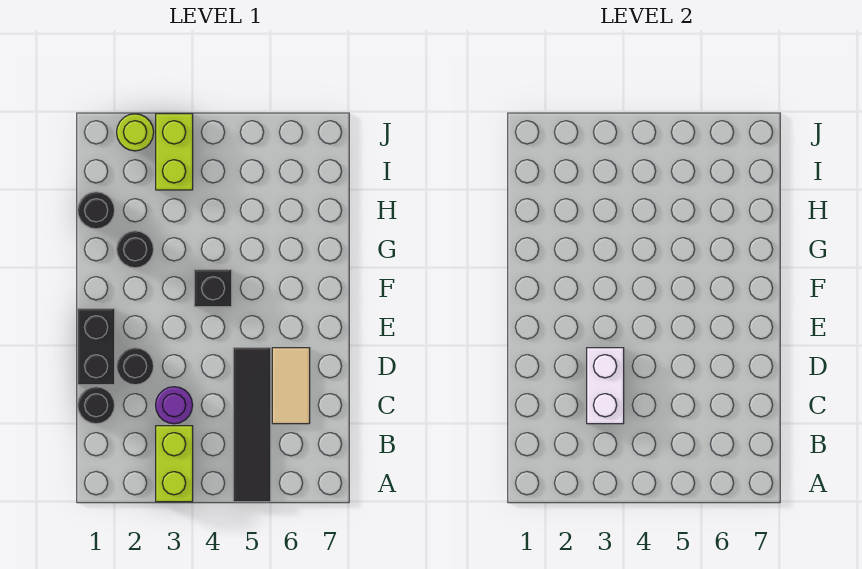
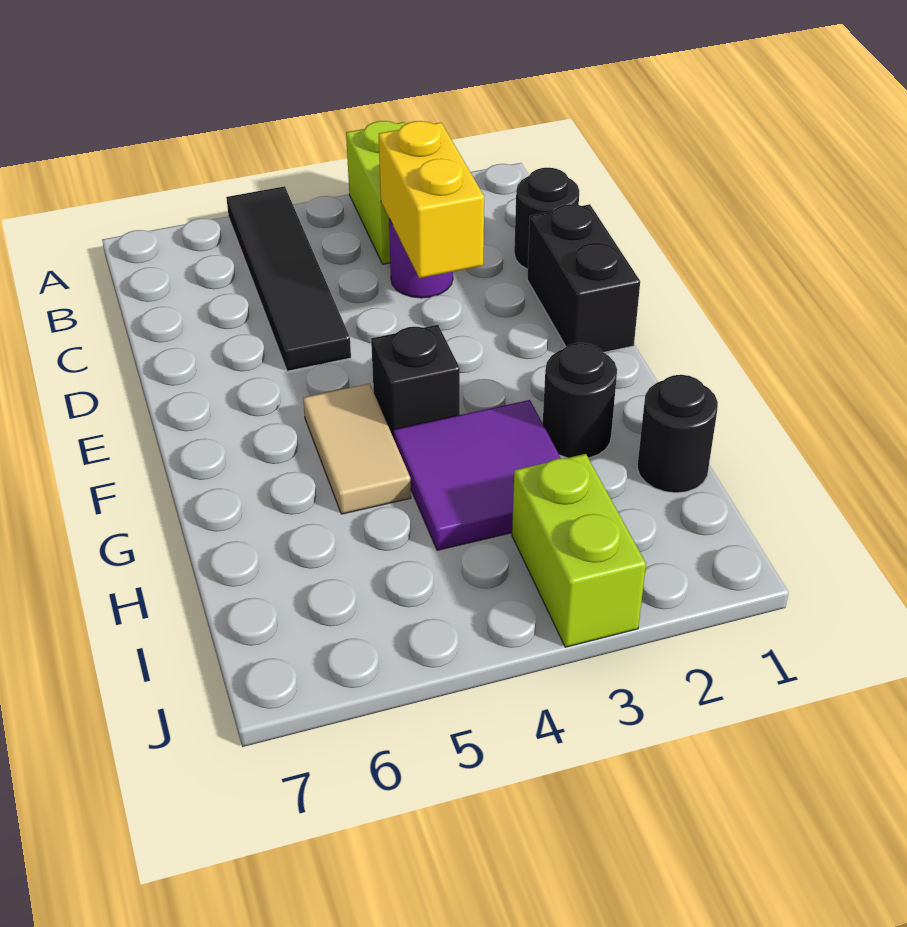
white brick C3:D3 level 2 -> yellow brick C3:D3 level 2
tan tile C6:D6 level 1 -> tan tile F5:G5 level 1
black round brick D2 level 1 -> none
none -> purple tile G3:H4 level 1
lime round brick J2 level 1 -> none

